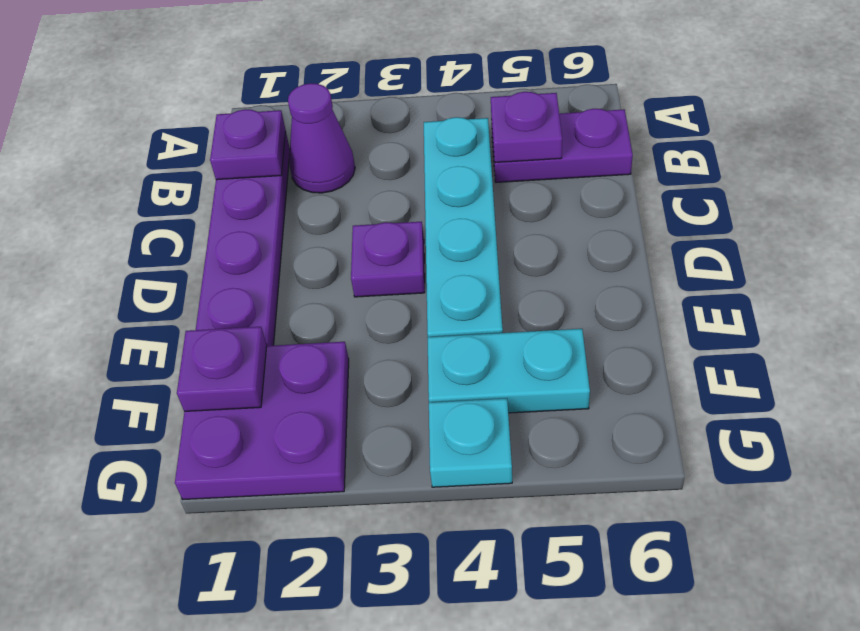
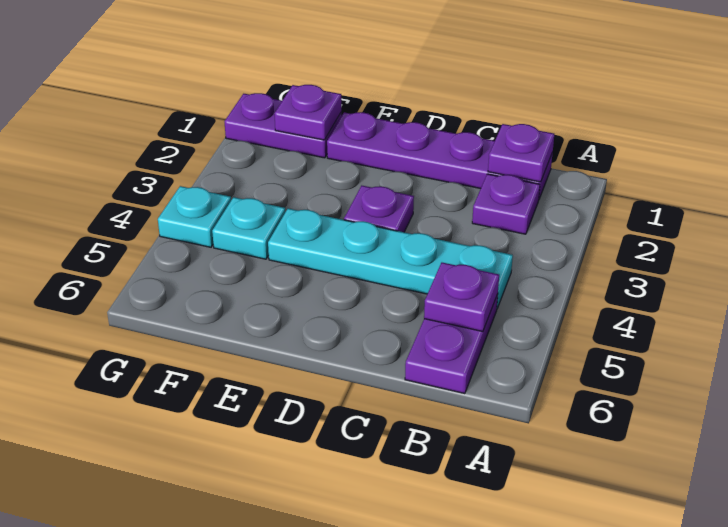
purple cone B2 level 1 -> purple plate B2 level 1
purple plate F1:G2 level 1 -> purple plate F1:G1 level 1
cyan plate F4:F5 level 1 -> cyan plate F4 level 1

